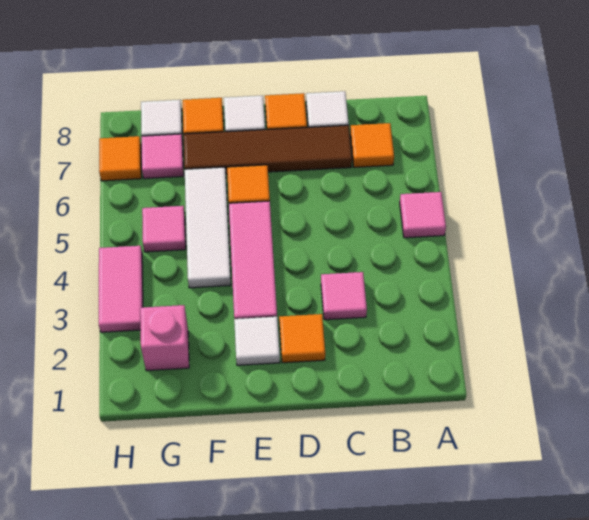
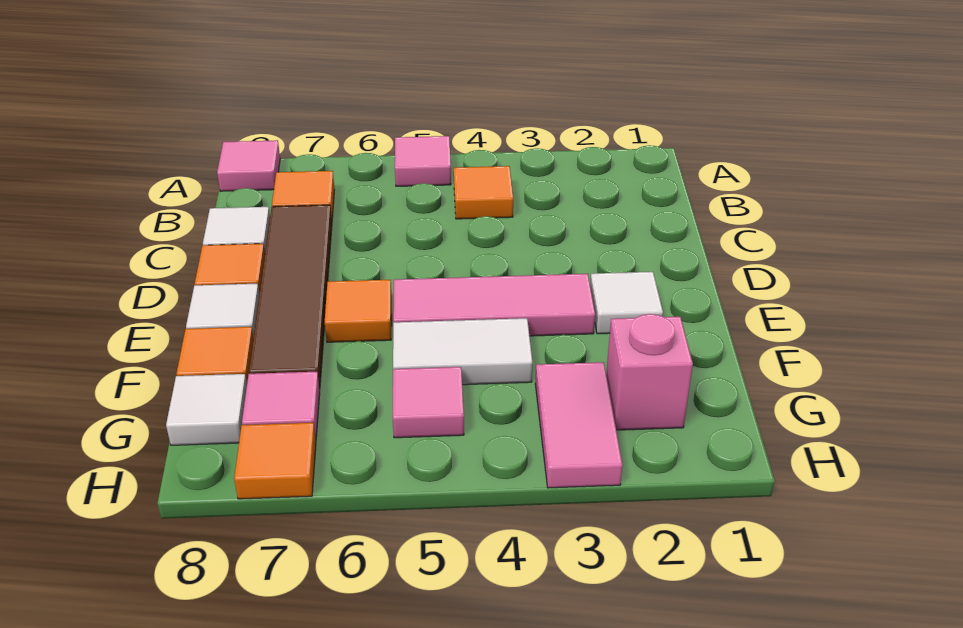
pink tile C3 level 1 -> pink tile A8 level 1
orange tile D2 level 1 -> orange tile B4 level 1
white tile F4:F6 level 1 -> white tile F4:F5 level 1
pink tile H3:H4 level 1 -> pink tile G3:H3 level 1

